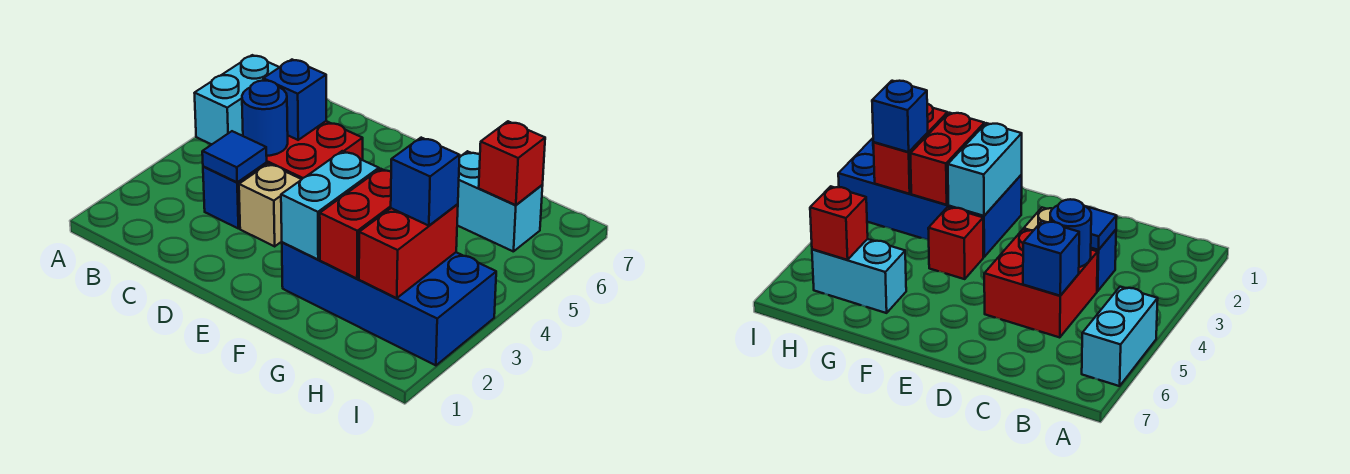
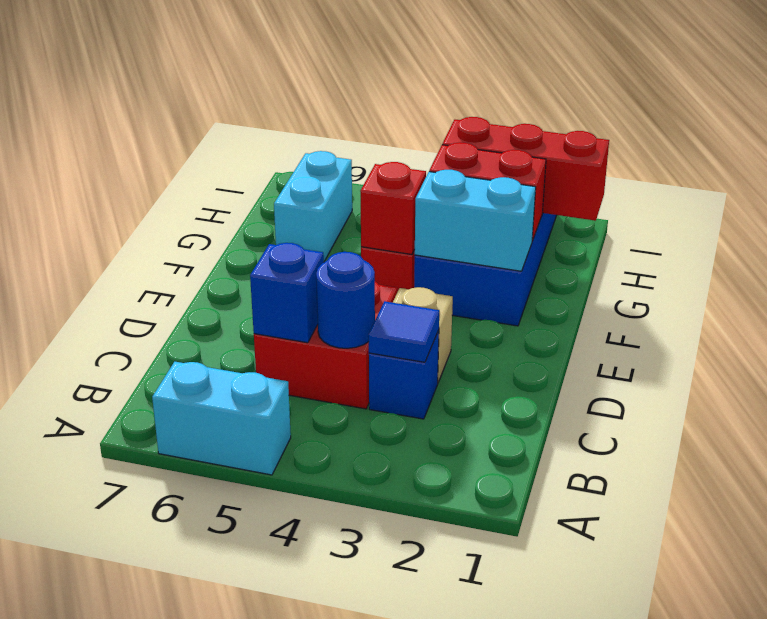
red brick H2:H3 level 2 -> red brick H1:H3 level 2
blue brick H3 level 3 -> none
red brick H6 level 2 -> red brick F4 level 2

